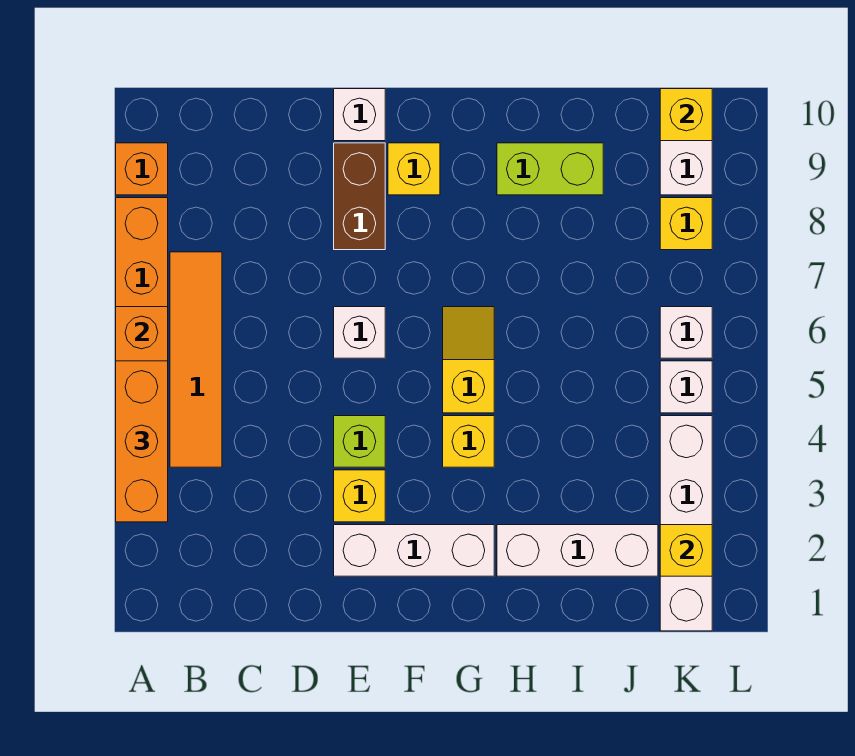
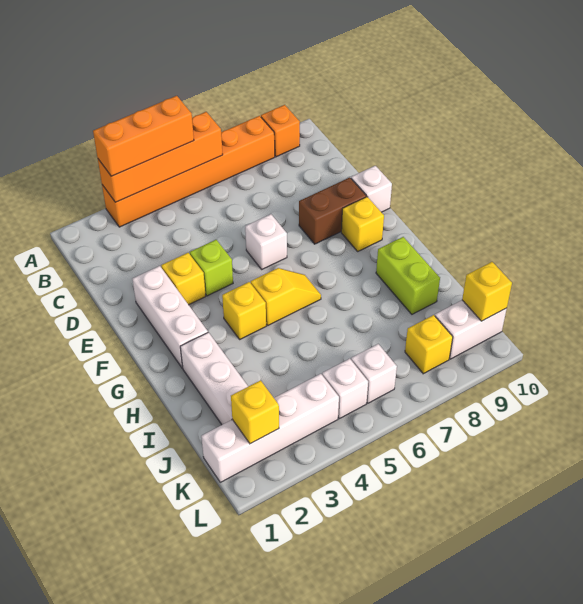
orange tile B4:B7 level 1 -> none

